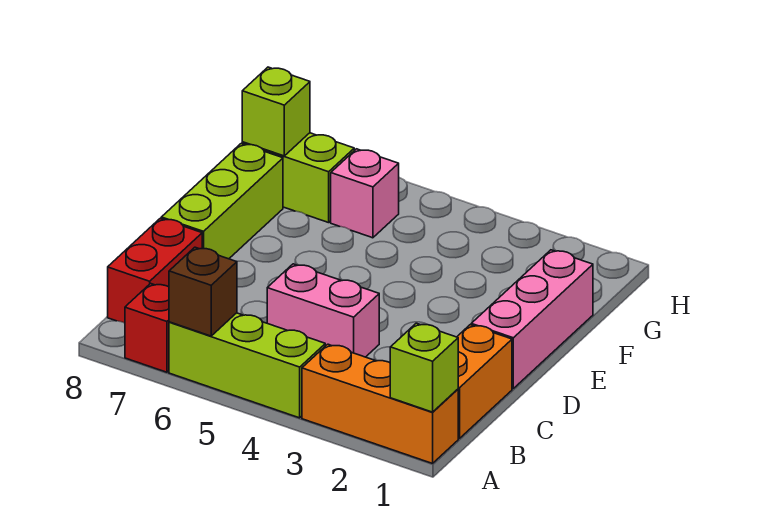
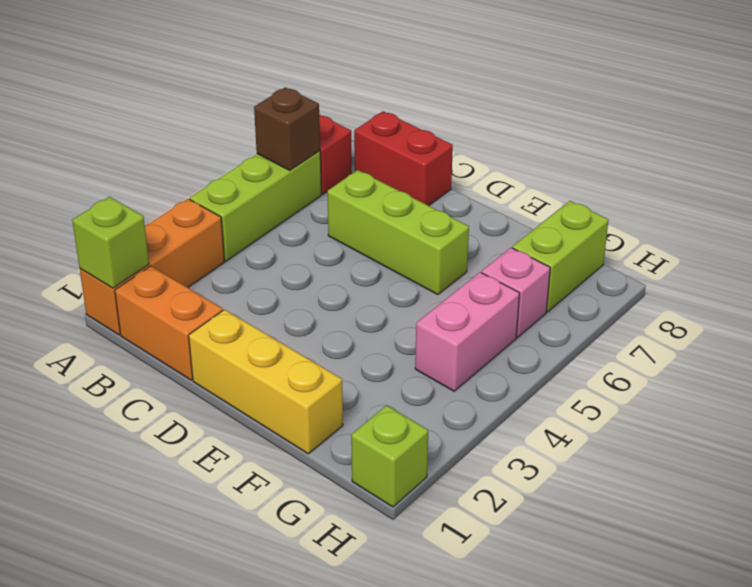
pink brick C4:C5 level 1 -> pink brick G4:G5 level 1
pink brick D1:F1 level 1 -> yellow brick D1:F1 level 1
lime brick D8:F8 level 1 -> lime brick C6:E6 level 1
lime brick G8 level 2 -> lime brick H1 level 1

